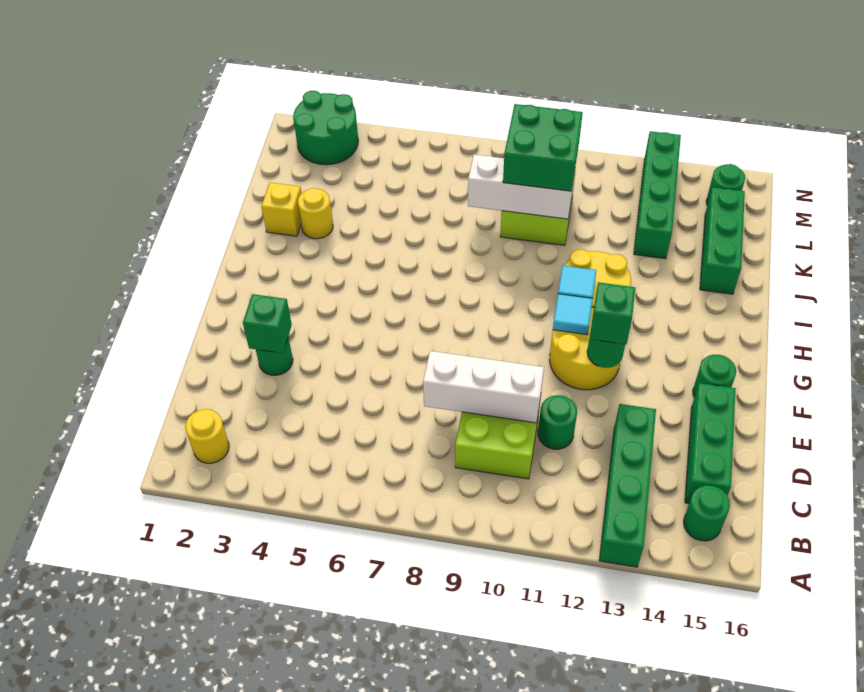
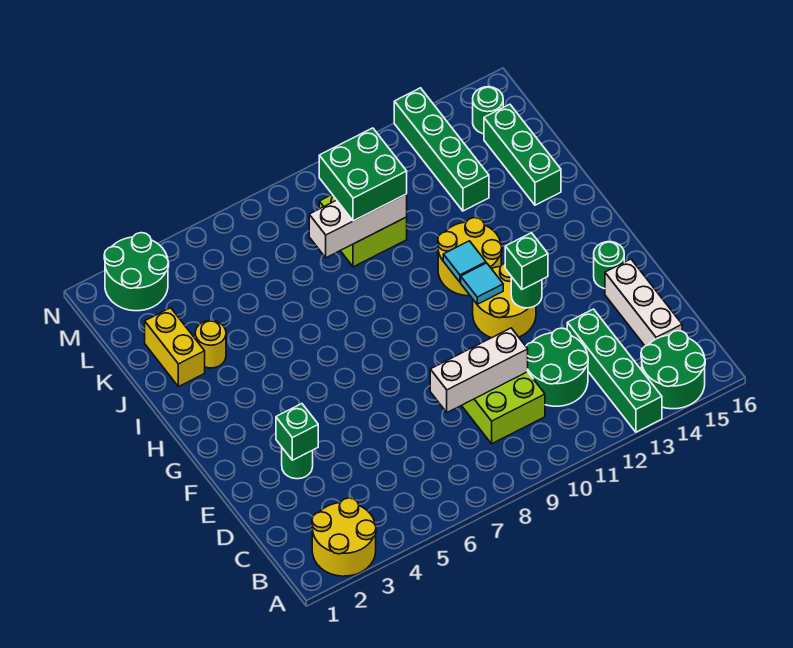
yellow round brick B2 level 1 -> yellow round brick A2:B3 level 1
green round brick B15 level 1 -> green round brick A14:B15 level 1
green brick C15:E15 level 1 -> white brick C15:E15 level 1
green round brick D11 level 1 -> green round brick C11:D12 level 1
yellow brick J2 level 1 -> yellow brick J2:K2 level 1

